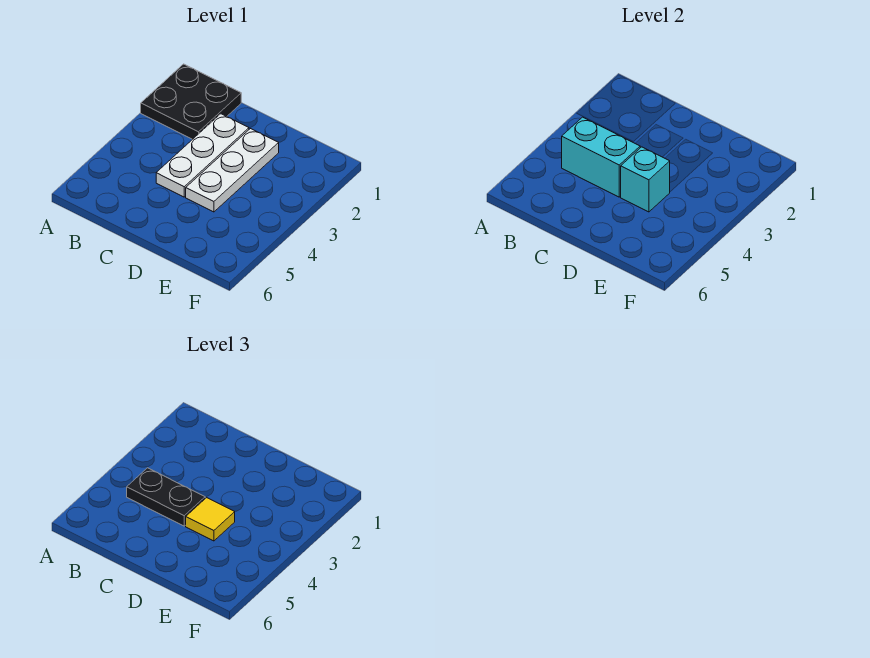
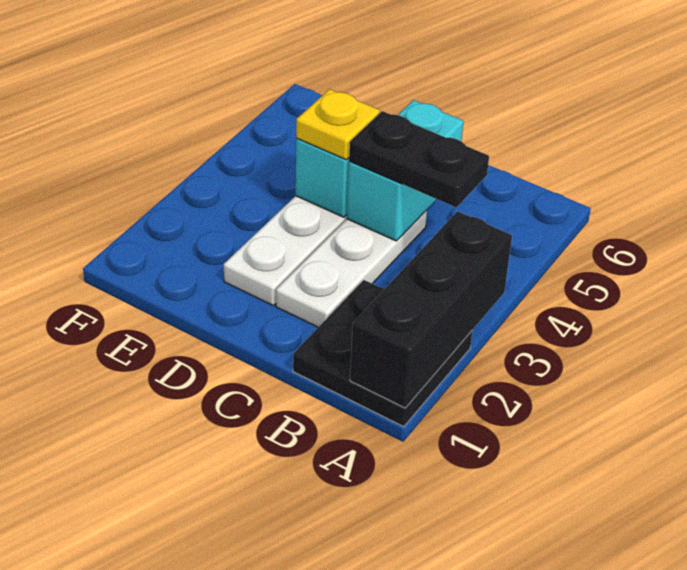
none -> black brick A1:A3 level 2
cyan brick B4:C4 level 2 -> cyan brick C4:C5 level 2
yellow tile D4 level 3 -> yellow plate D4 level 3

